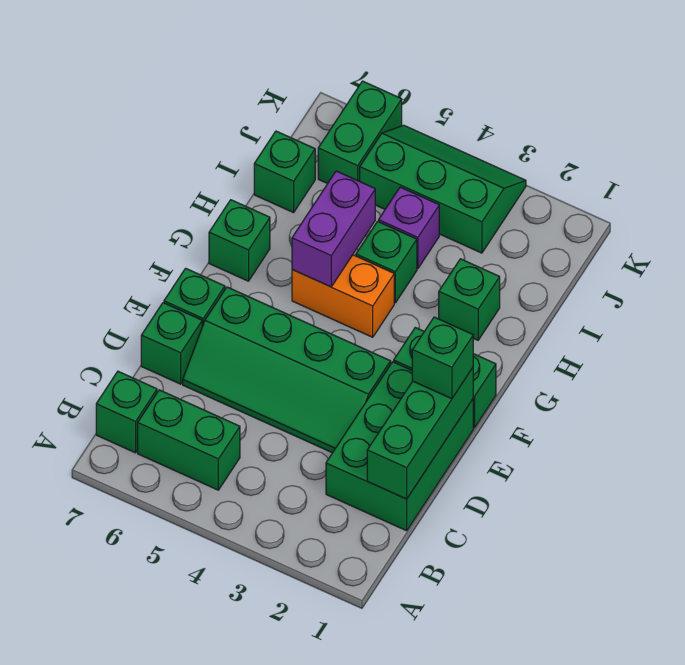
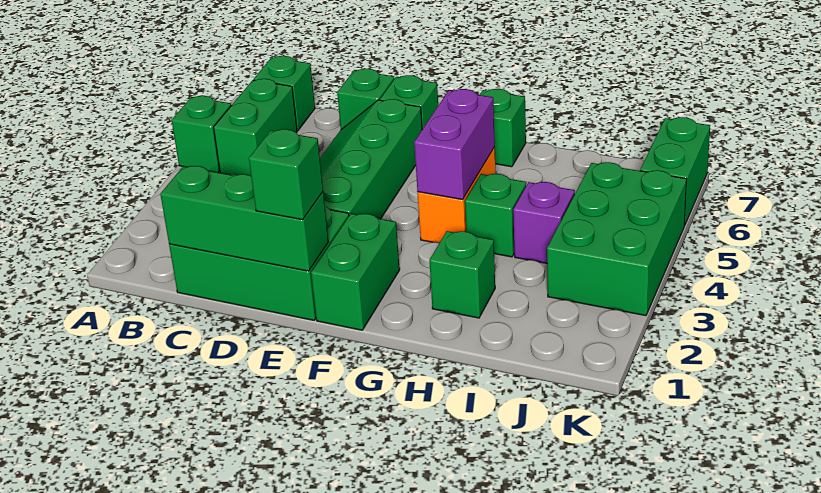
purple brick G5:H5 level 2 -> purple brick G4:G5 level 2
green brick I7 level 1 -> green brick A5 level 1
green slope J3:K5 level 1 top J -> green brick J3:K5 level 1
green brick J6:K6 level 1 -> green brick K6:K7 level 1

